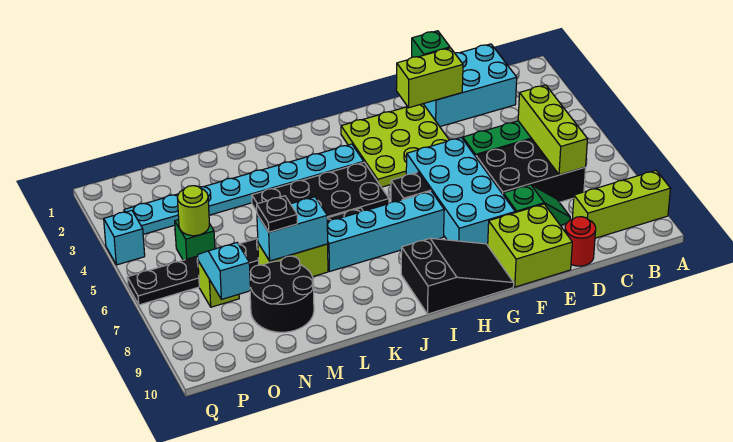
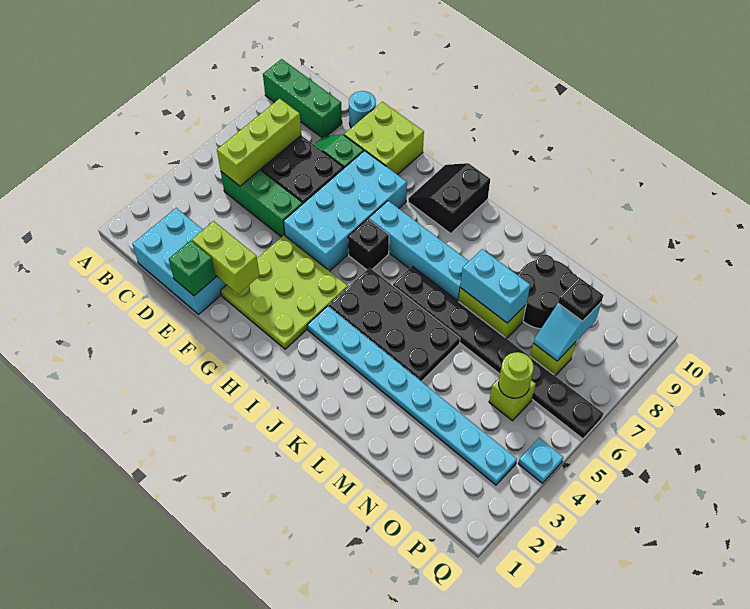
lime brick A9:C9 level 1 -> green brick A9:C9 level 1
red round brick D10 level 1 -> cyan round brick D10 level 1
black slope G9:I10 level 1 top I -> black slope H9:I10 level 1 top I
black plate M7 level 3 -> black plate O8 level 3
green brick O5 level 1 -> lime brick O5 level 1
cyan brick Q4 level 1 -> cyan plate Q4 level 1

